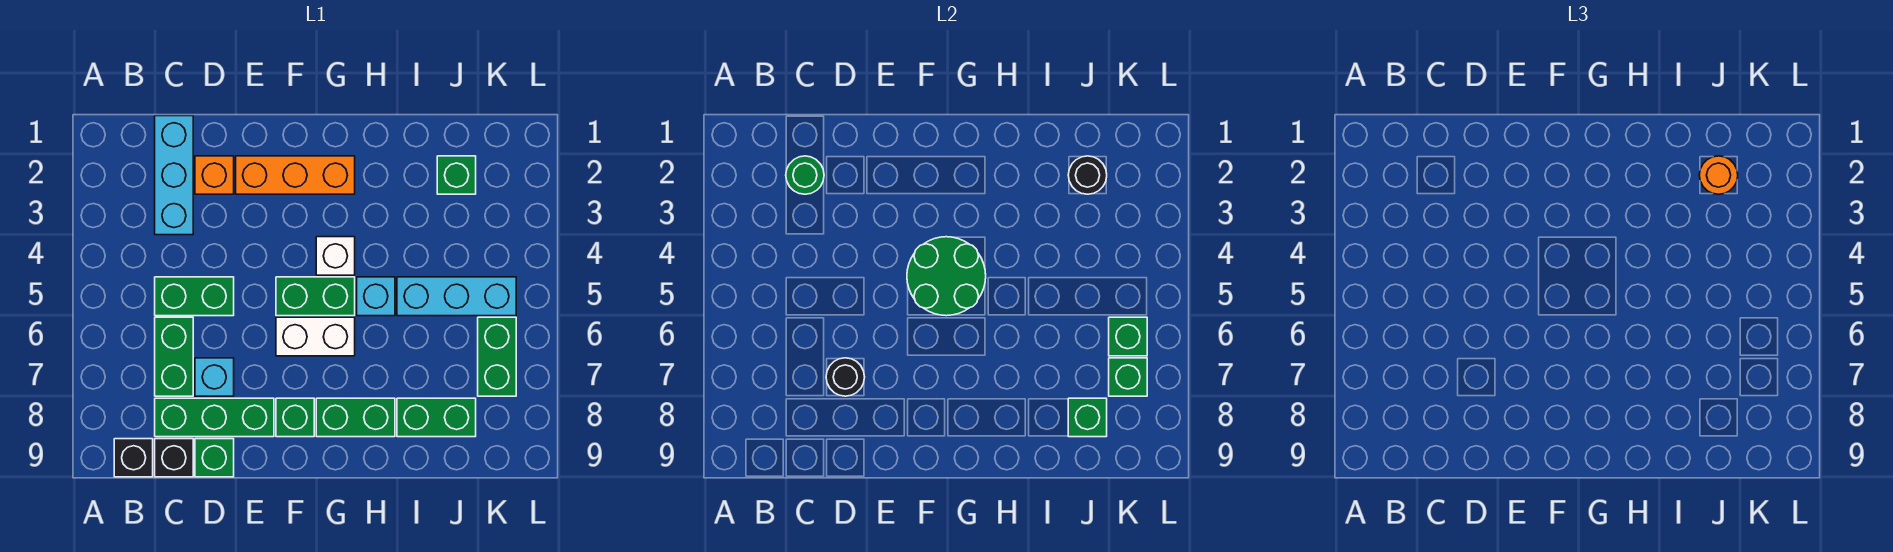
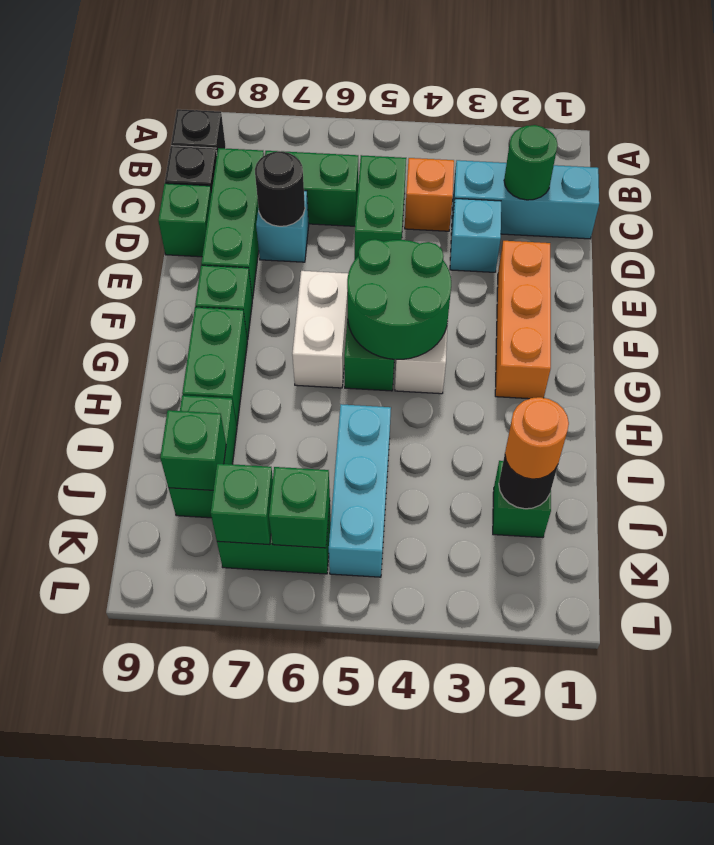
orange brick D2 level 1 -> orange brick C4 level 1
cyan brick H5 level 1 -> cyan brick D3 level 1

